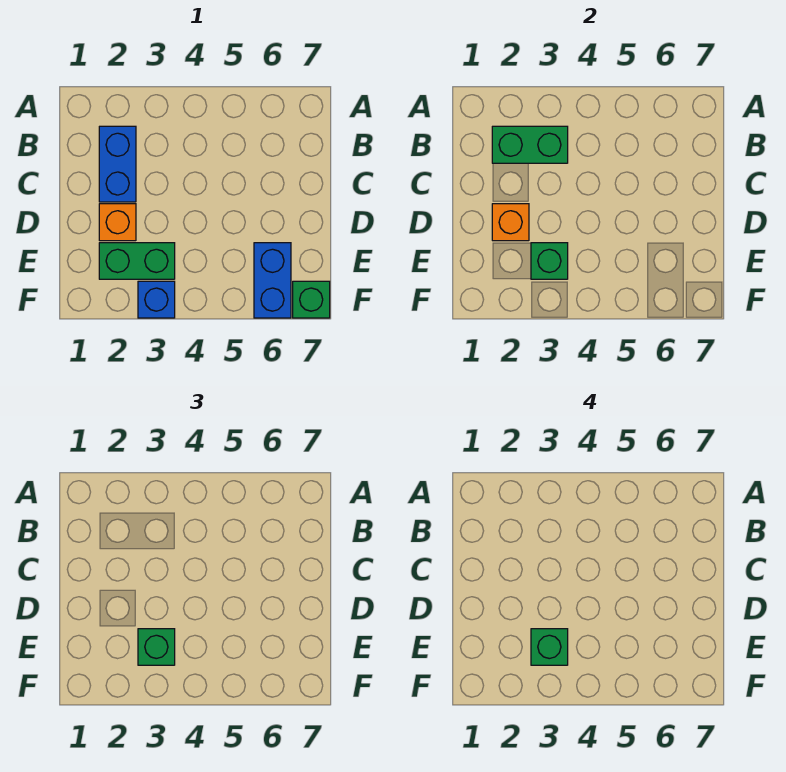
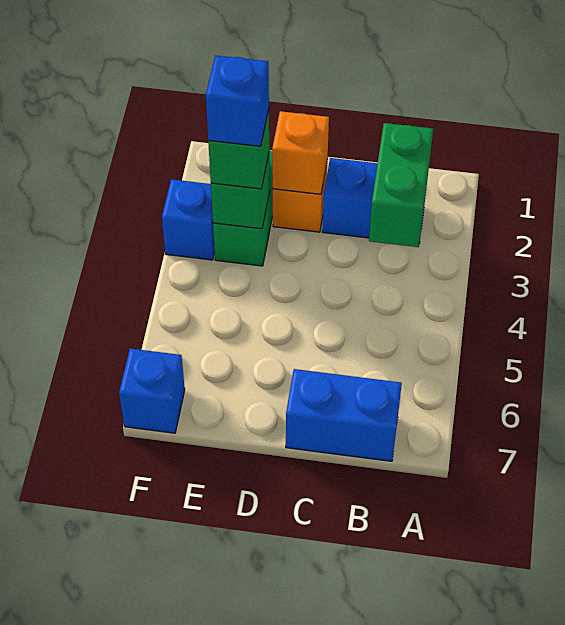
green brick E3 level 4 -> blue brick E3 level 4
blue brick E6:F6 level 1 -> blue brick B7:C7 level 1
green brick F7 level 1 -> blue brick F7 level 1

